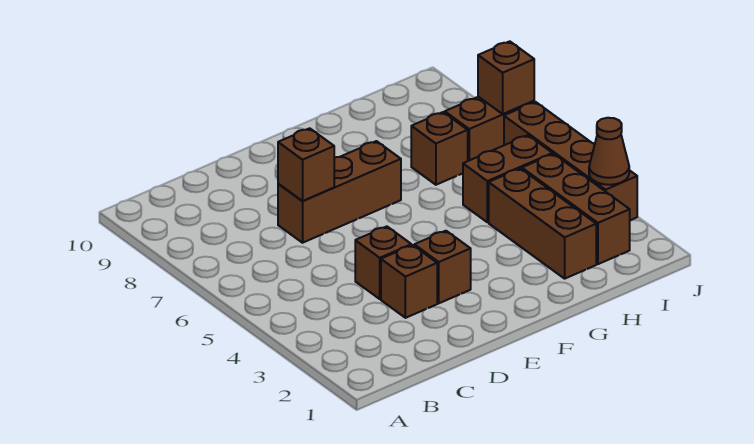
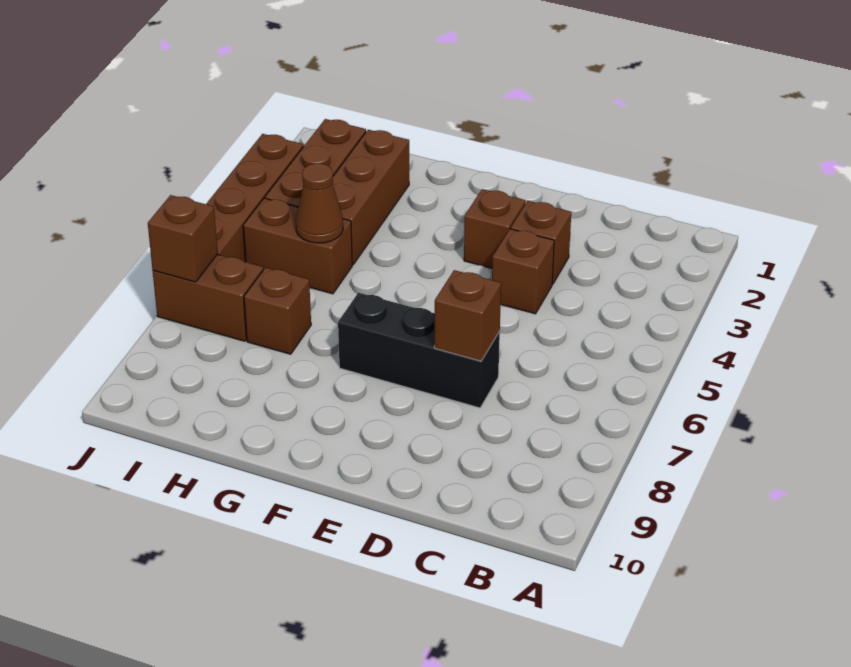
brown brick D7:F7 level 1 -> black brick D7:F7 level 1
brown cone J3 level 2 -> brown cone H5 level 2

